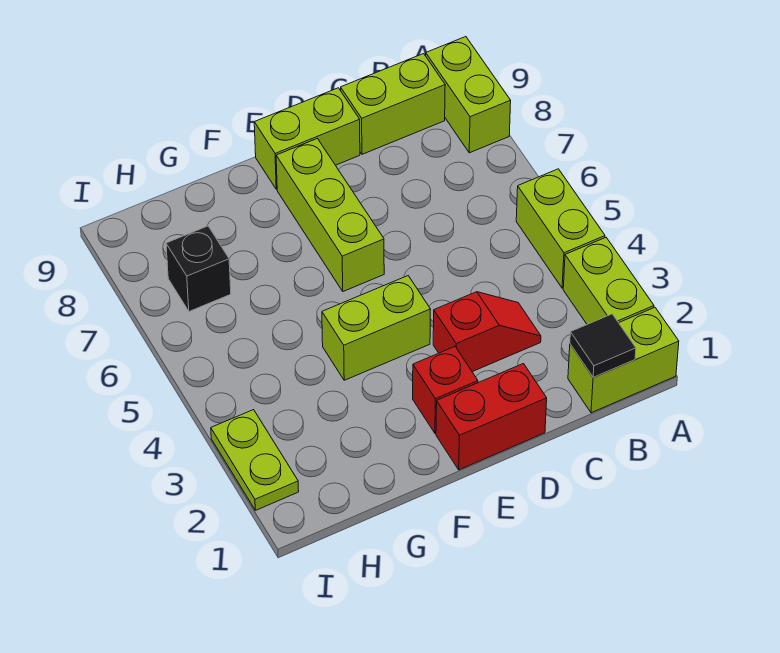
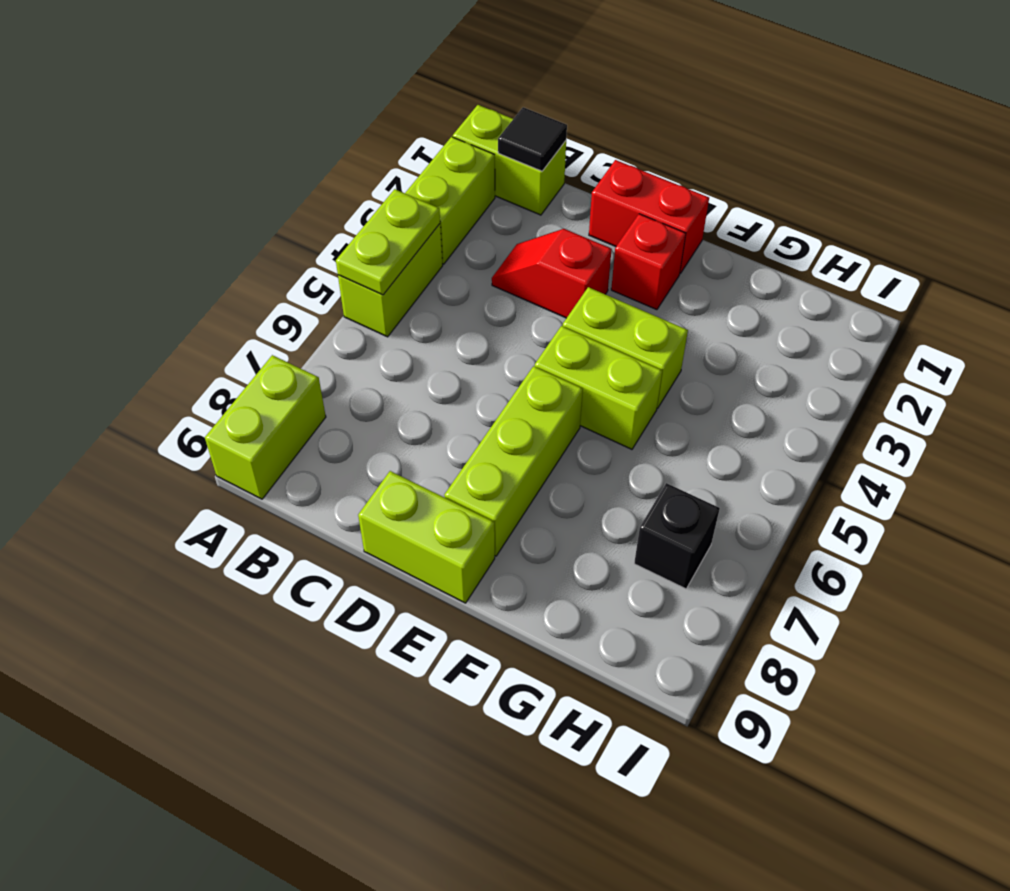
lime brick B9:C9 level 1 -> lime brick E5:F5 level 1
lime plate I2:I3 level 1 -> lime plate A4:A5 level 2

